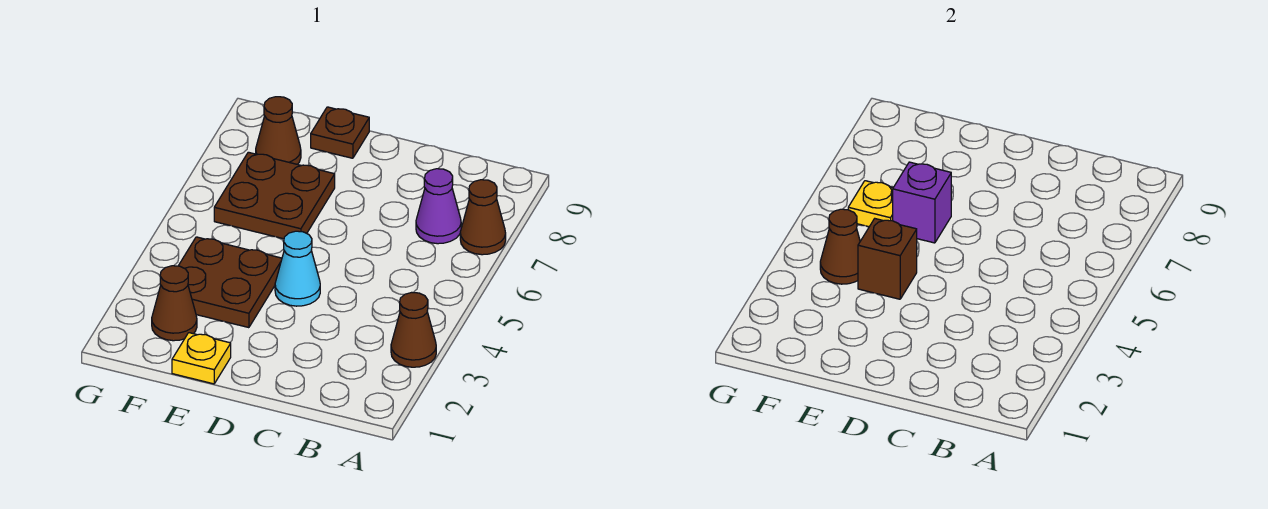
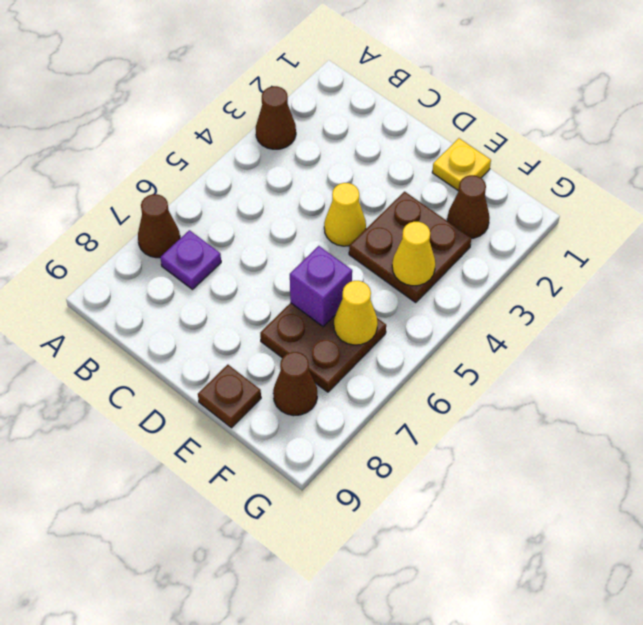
purple cone B7 level 1 -> purple plate B7 level 1
cyan cone D4 level 1 -> yellow cone D4 level 1
brown brick E4 level 2 -> none
brown cone F4 level 2 -> yellow cone F4 level 2
yellow plate F6 level 2 -> yellow cone F6 level 2

